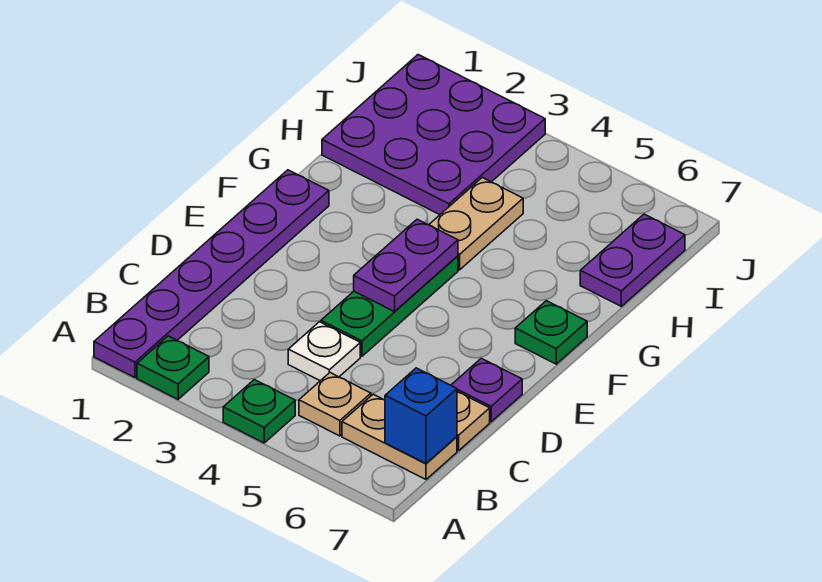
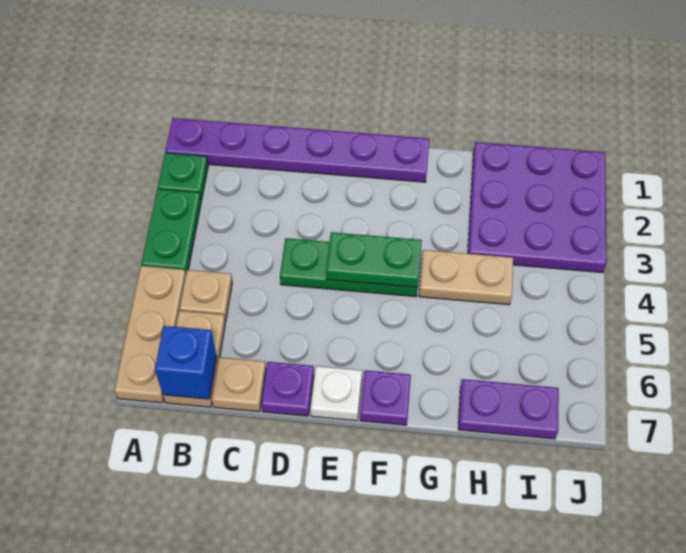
green plate A4 level 1 -> green plate A3:A4 level 1
none -> tan plate A5:A7 level 1
white plate C4 level 1 -> white plate E7 level 1
purple plate E4:F4 level 2 -> green plate E4:F4 level 2
green plate F7 level 1 -> purple plate F7 level 1

